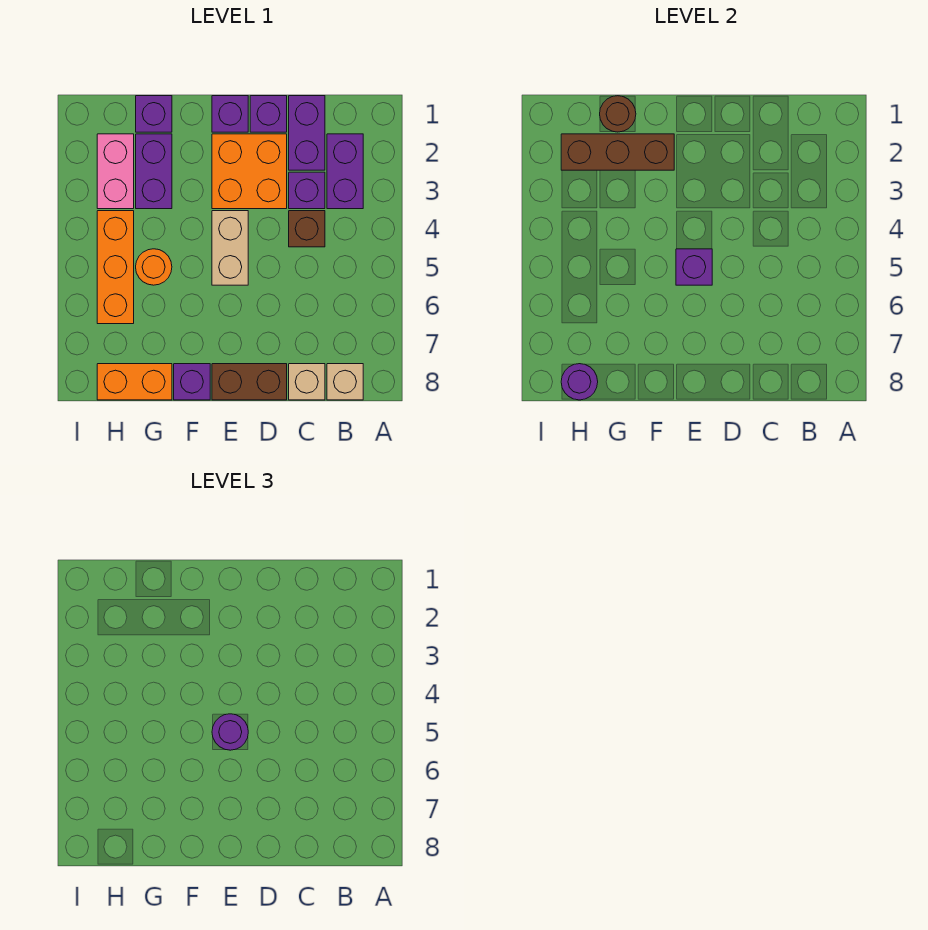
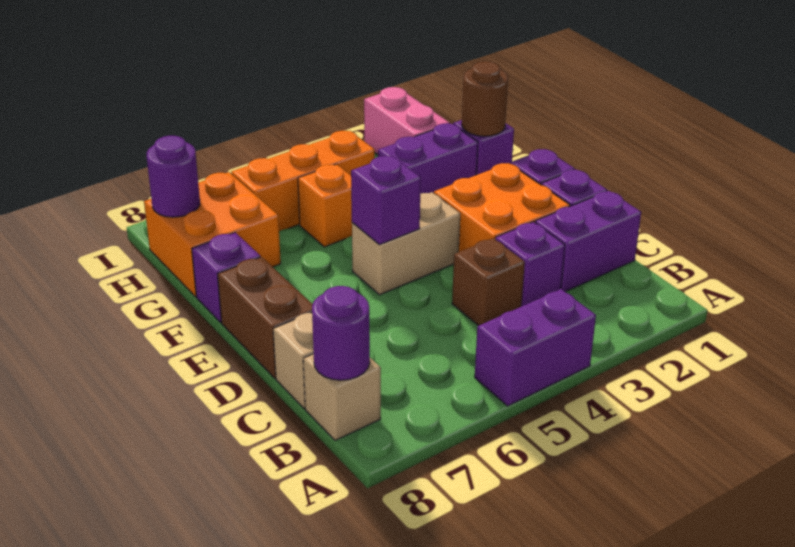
purple brick B2:B3 level 1 -> purple brick A4:A5 level 1
purple round brick E5 level 3 -> purple round brick B8 level 2
brown brick F2:H2 level 2 -> none
orange round brick G5 level 1 -> orange brick G5 level 1
orange brick G8:H8 level 1 -> orange brick G7:H8 level 1
pink brick H2:H3 level 1 -> pink brick H2:I2 level 1

